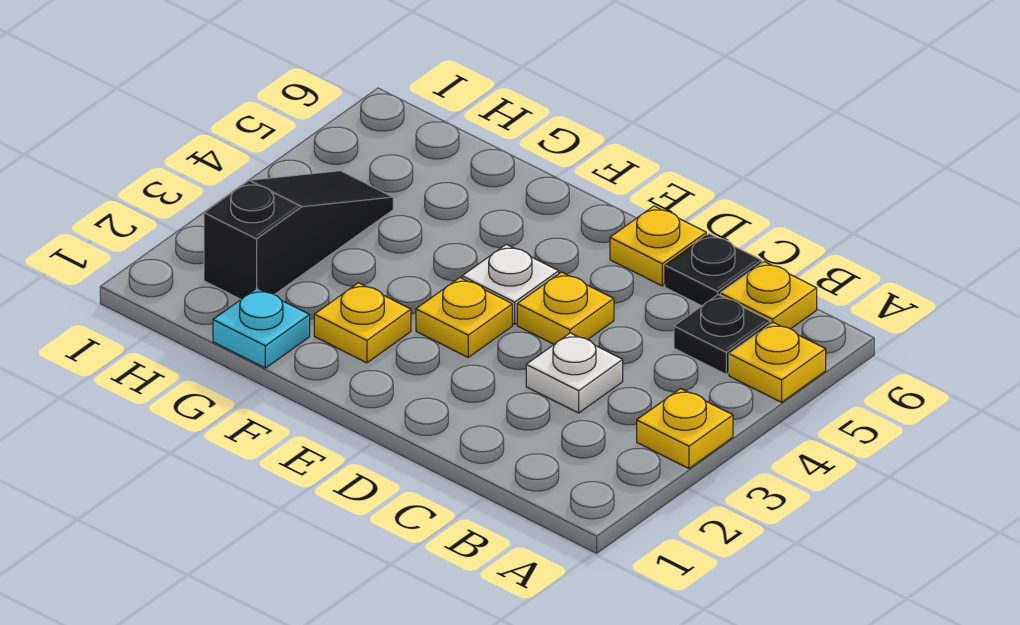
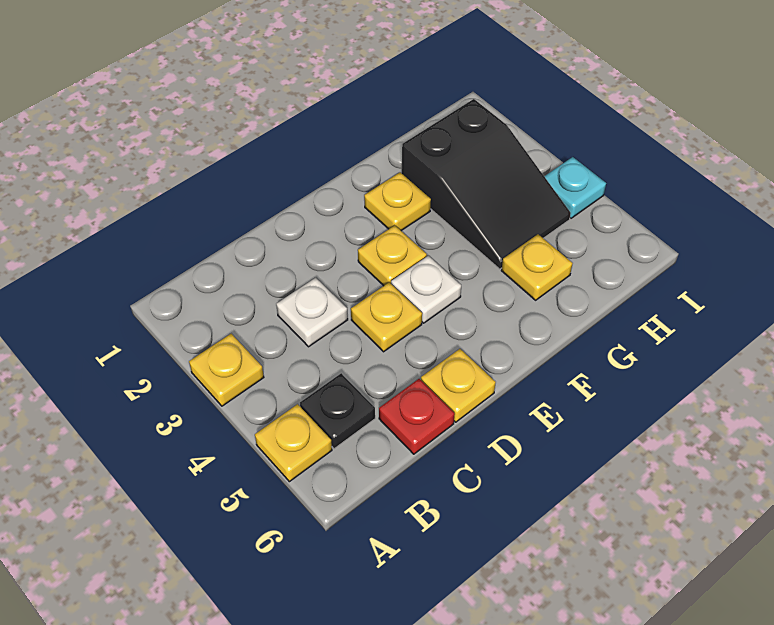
yellow plate B6 level 1 -> yellow plate G5 level 1
black plate C6 level 1 -> red plate C6 level 1
cyan plate G1 level 1 -> cyan plate I4 level 1
black slope H2:H4 level 1 top 2 -> black slope G2:H4 level 1 top 2

